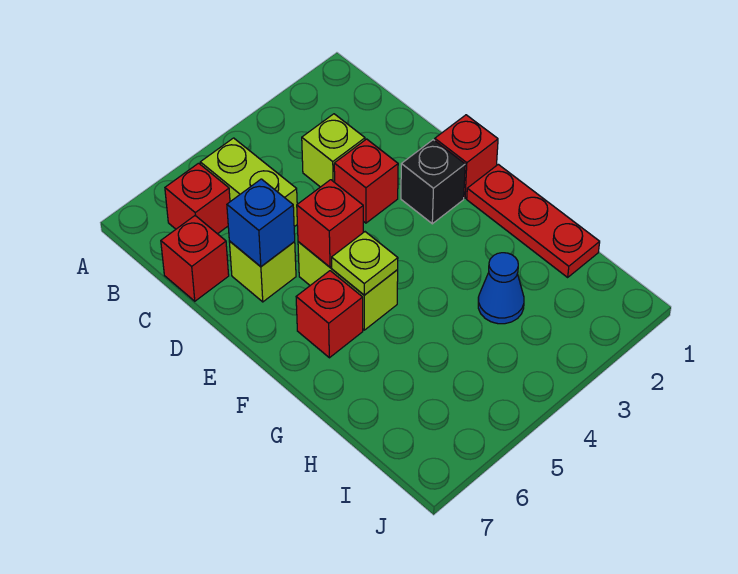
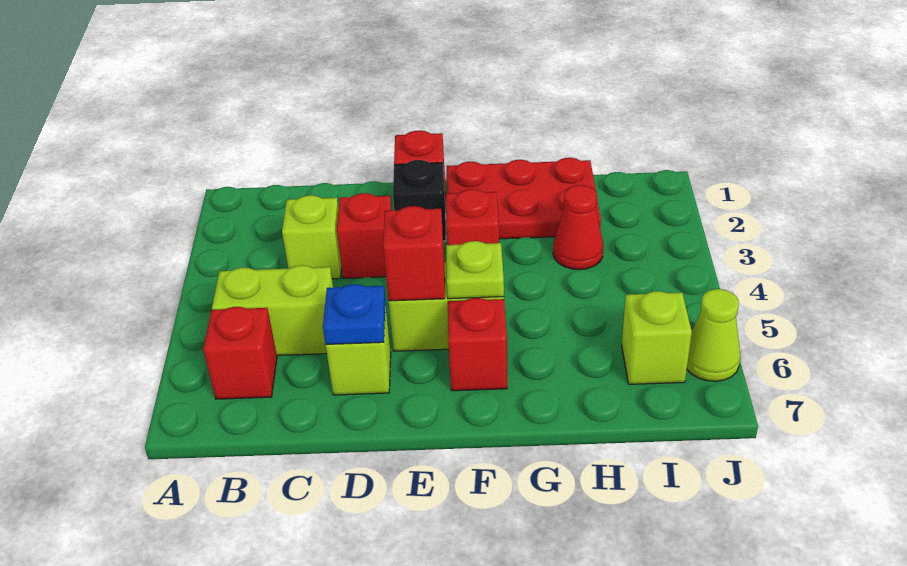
red brick C7 level 1 -> red brick F3 level 1
blue brick D6 level 2 -> blue plate D6 level 2
red plate F1:H1 level 1 -> red plate F1:H2 level 1
blue cone H3 level 1 -> red cone H3 level 1
none -> lime brick I6 level 1
none -> lime cone J6 level 1

